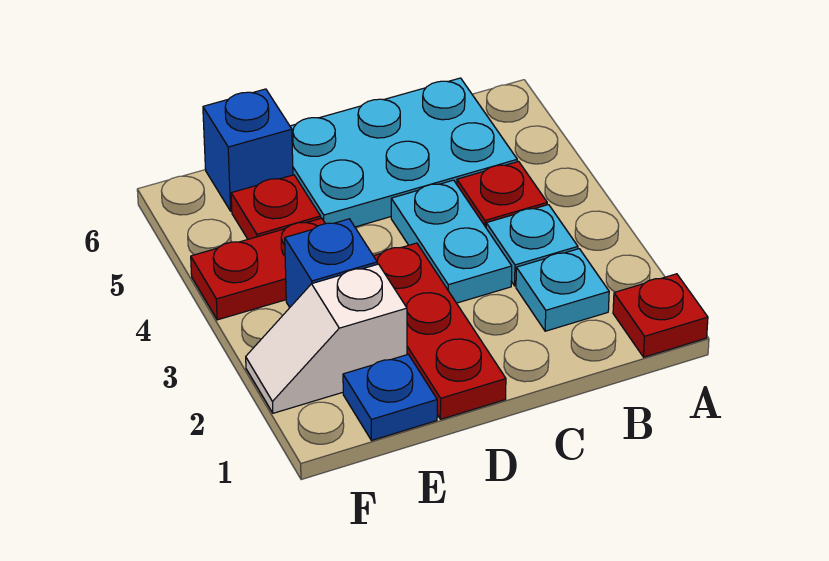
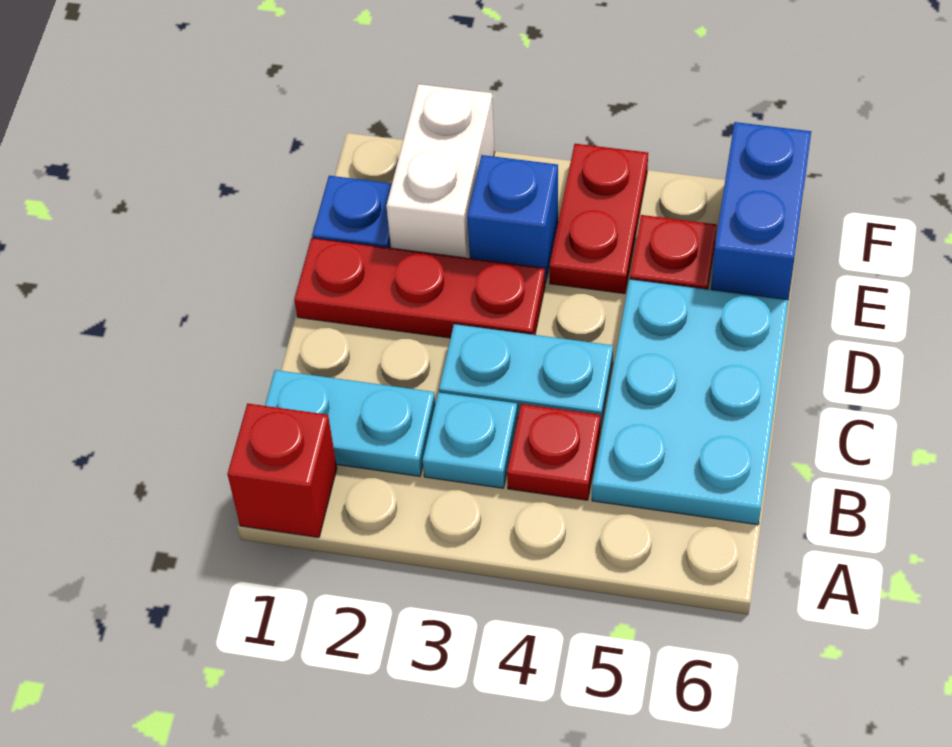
red plate A1 level 1 -> red brick A1 level 1
cyan plate B2 level 1 -> cyan plate B1:B2 level 1
white slope E2:F2 level 1 top E -> white brick E2:F2 level 1
blue brick E6 level 1 -> blue brick E6:F6 level 1

